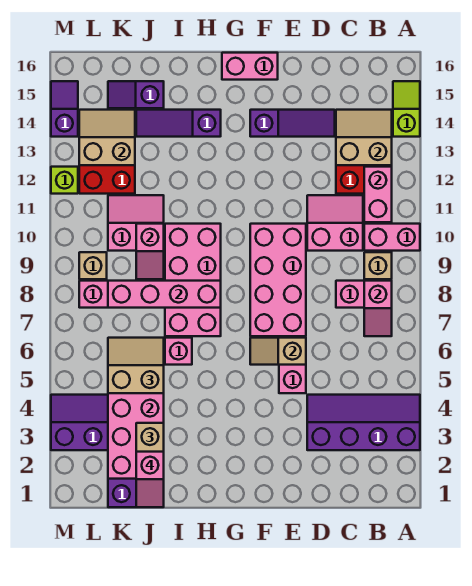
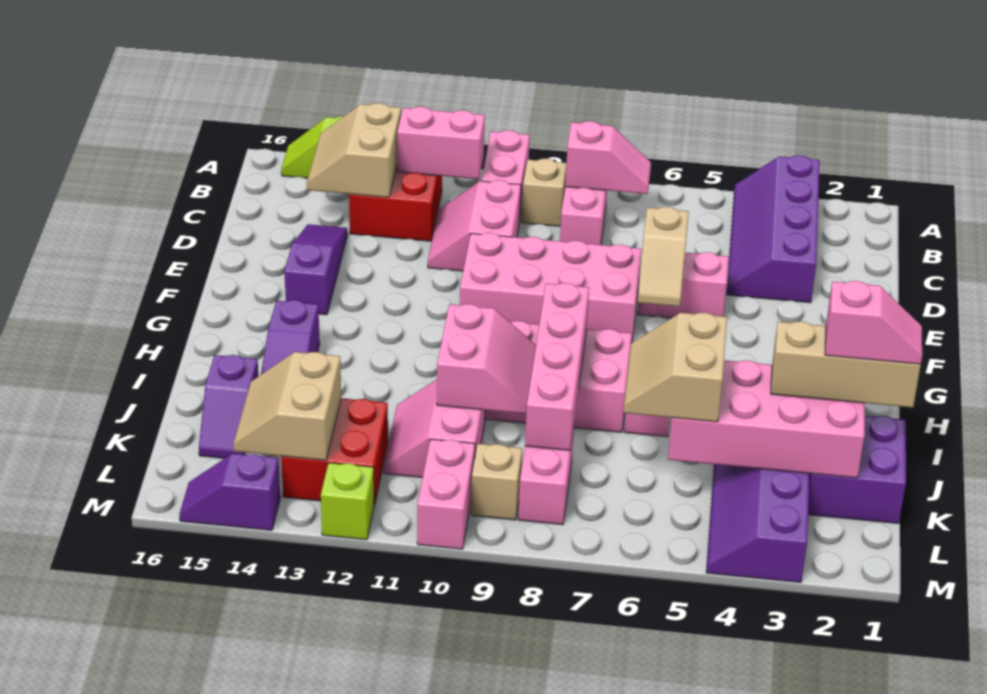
pink brick F16:G16 level 1 -> pink brick L10:M10 level 1
pink slope J9:J10 level 2 top 10 -> pink slope I9:J10 level 2 top 10

